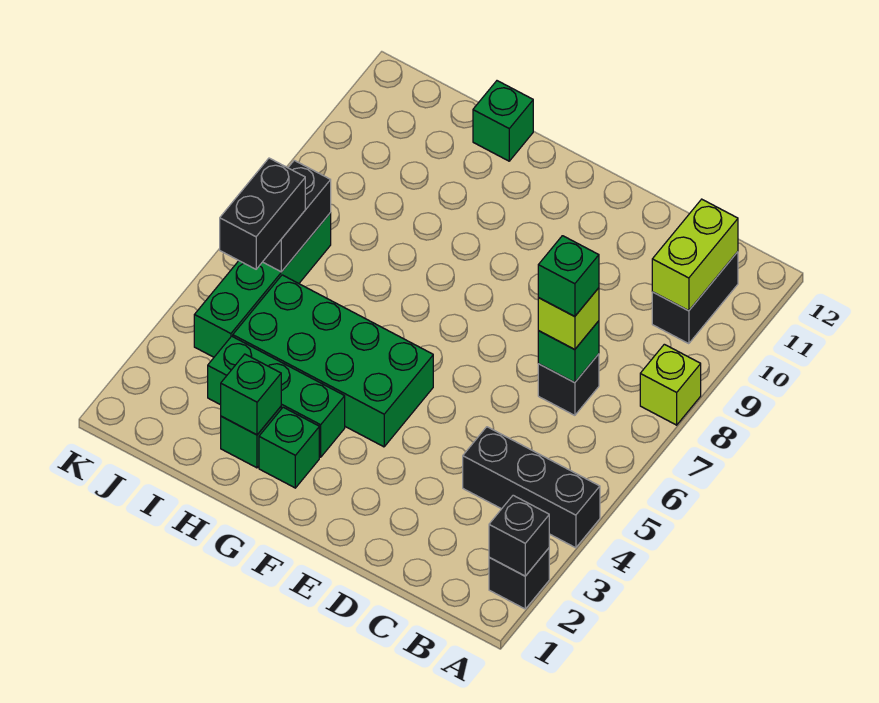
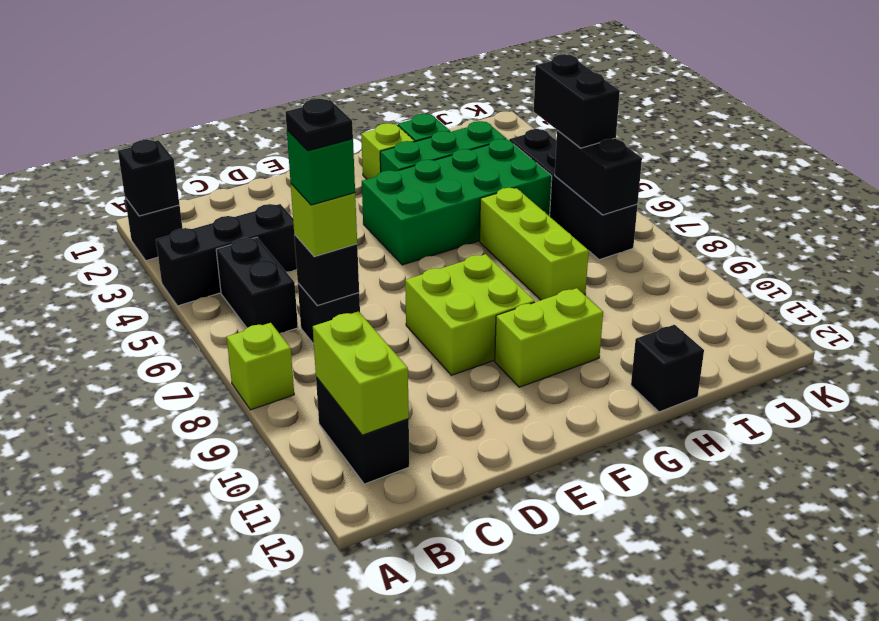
none -> black brick B5:B6 level 1
green brick C7 level 2 -> black brick C7 level 2
none -> black plate C7 level 5
none -> lime brick E8:F9 level 1
none -> lime brick F10:G10 level 1
green brick G2 level 1 -> lime brick G2 level 1
green brick H2 level 2 -> none
none -> lime brick H6:H8 level 1
green brick H12 level 1 -> black brick H12 level 1
green brick J4:J7 level 1 -> black brick J4:J7 level 1

